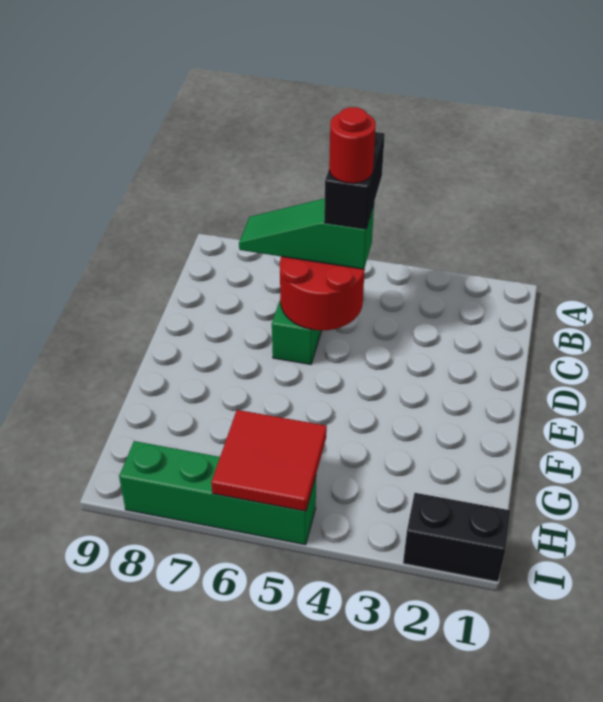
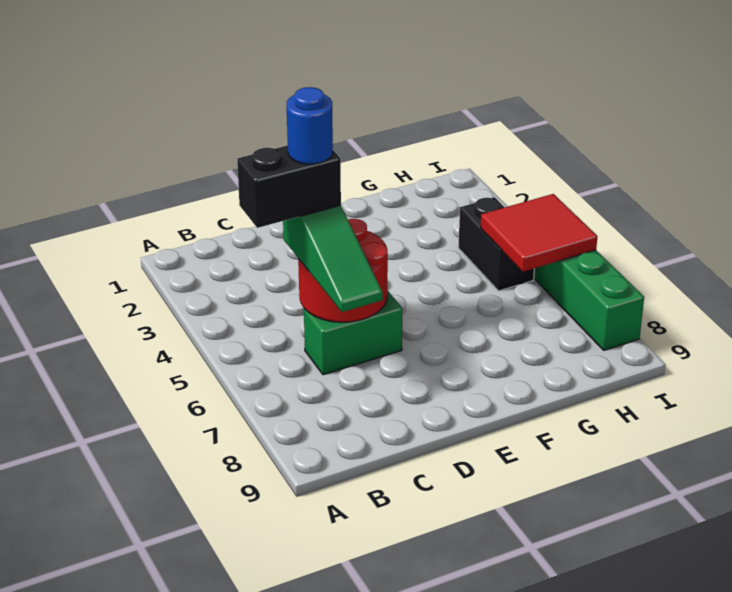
red round brick C5 level 5 -> blue round brick C5 level 5
black brick I1:I2 level 1 -> black brick H4:H5 level 1

